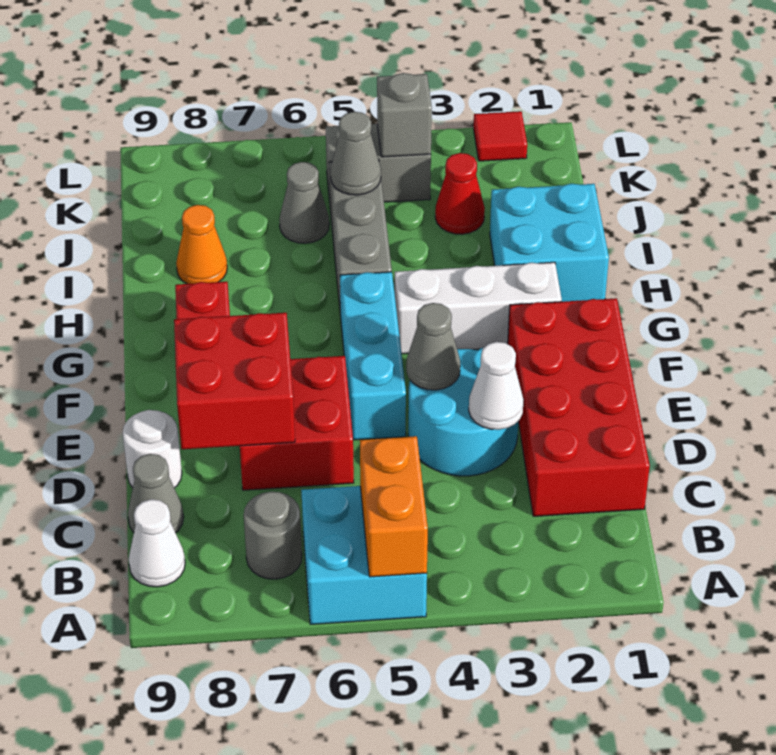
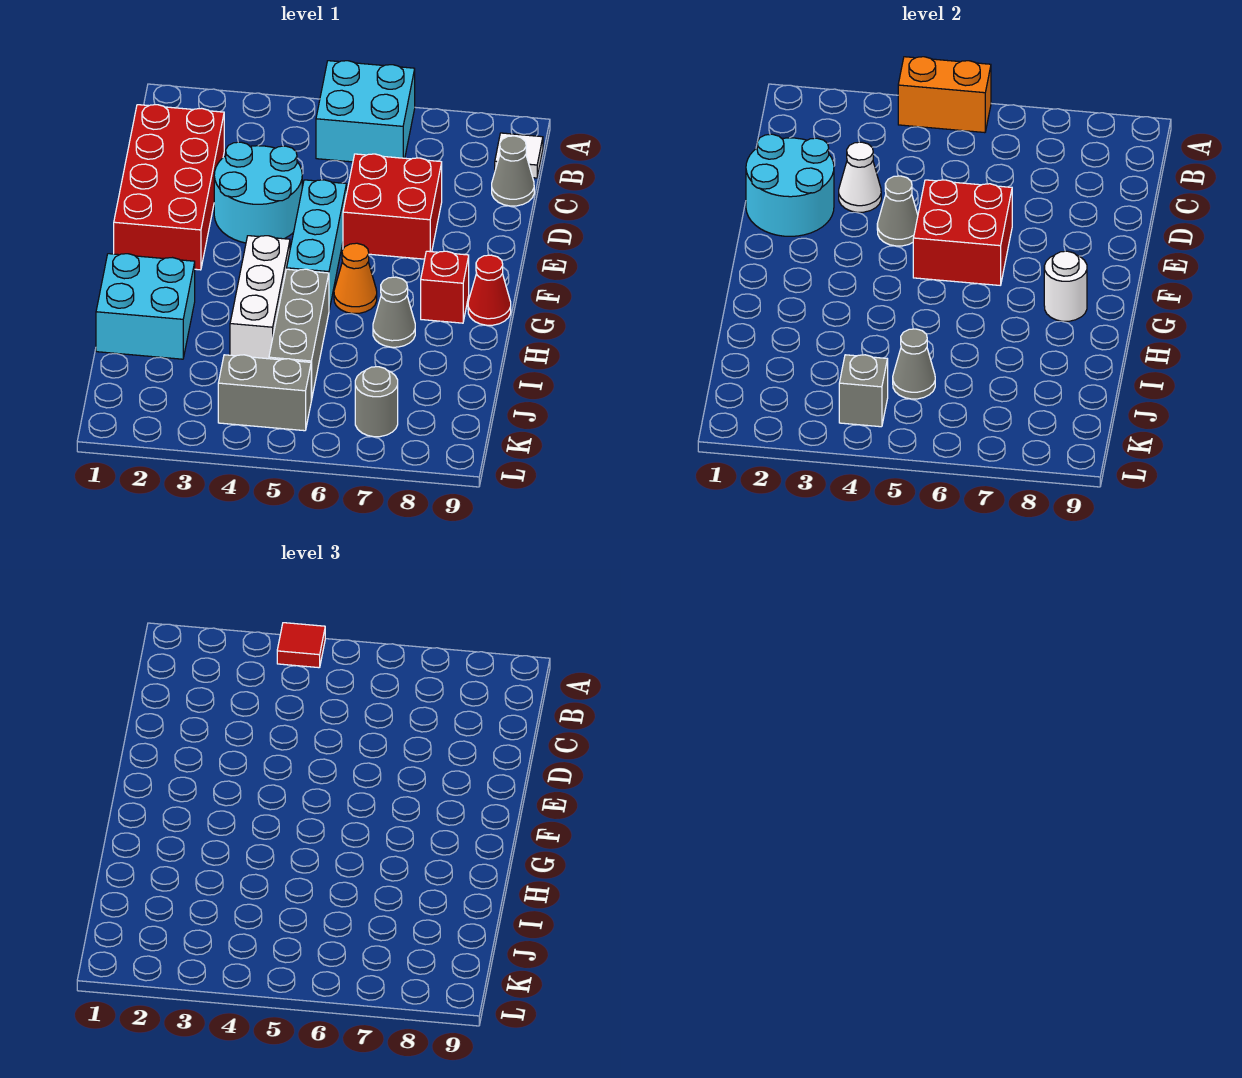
orange brick A5:B5 level 2 -> orange brick A4:A5 level 2
grey round brick B7 level 1 -> grey round brick K7 level 1
white cone B9 level 1 -> white tile B9 level 1
none -> cyan round brick D1:E2 level 2
red brick D7:E8 level 2 -> red brick E5:F6 level 2
white round brick D9 level 1 -> white round brick G8 level 2
white brick G2:G4 level 1 -> white brick G4:I4 level 1
orange cone I8 level 1 -> orange cone G6 level 1
red cone J3 level 1 -> red cone G9 level 1
grey cone J6 level 1 -> grey cone H7 level 1
red tile L2 level 1 -> red tile A4 level 3

